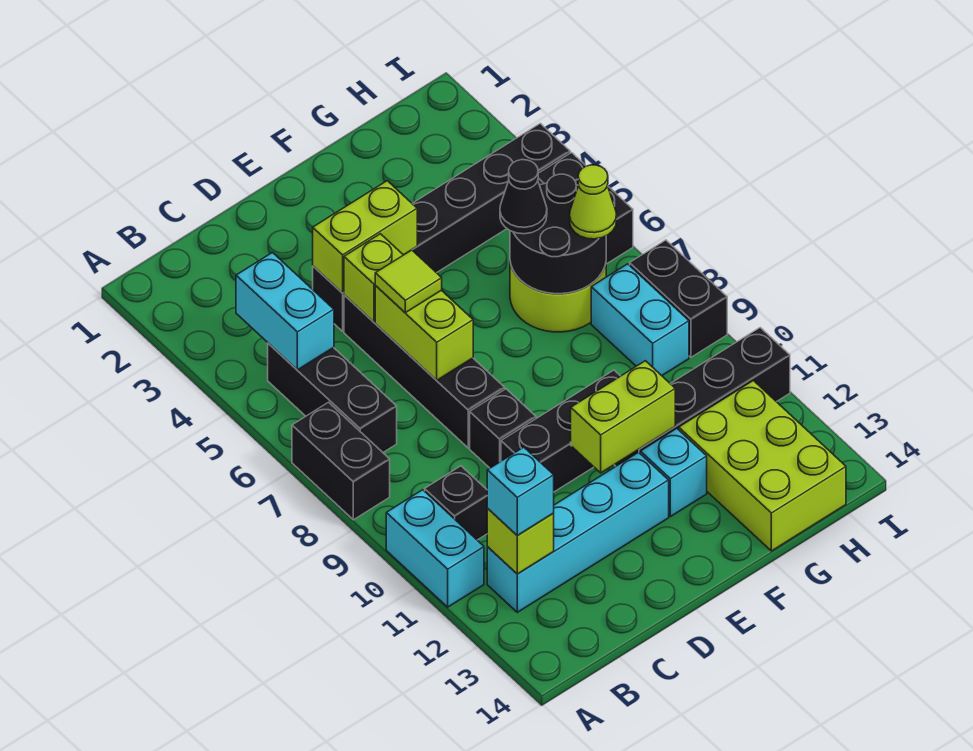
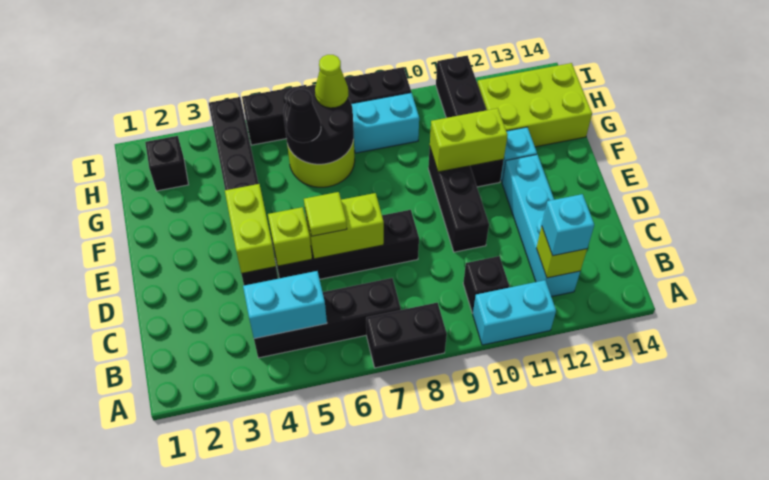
black brick B5:B7 level 1 -> black brick B4:B7 level 1
black brick D9 level 1 -> black brick H2 level 1
lime brick E11:F11 level 2 -> lime brick F10:F11 level 2

